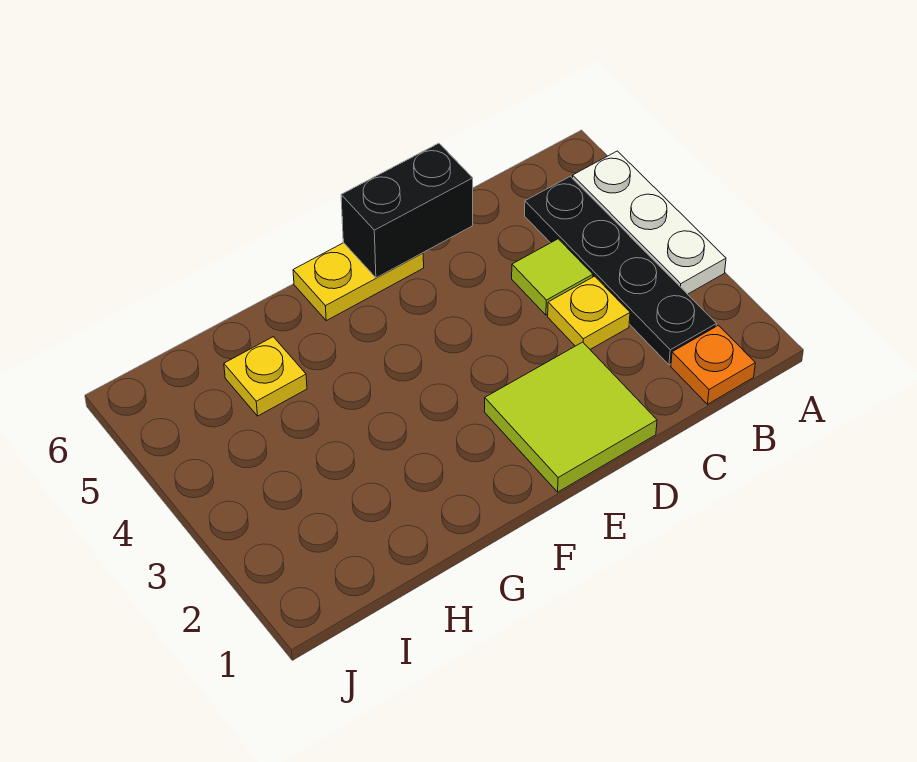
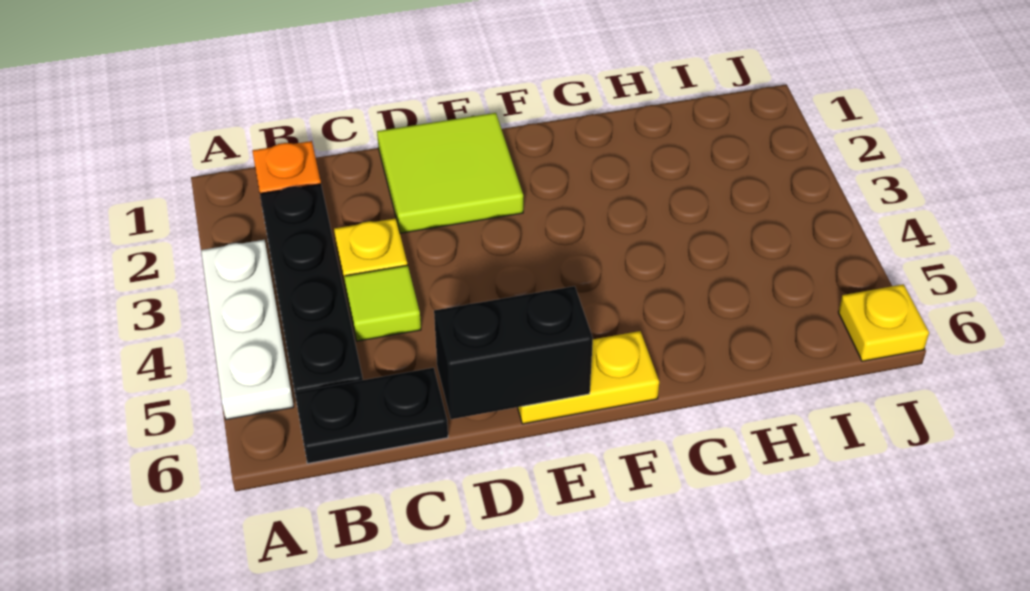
none -> black plate B6:C6 level 1
yellow plate H5 level 1 -> yellow plate J6 level 1

